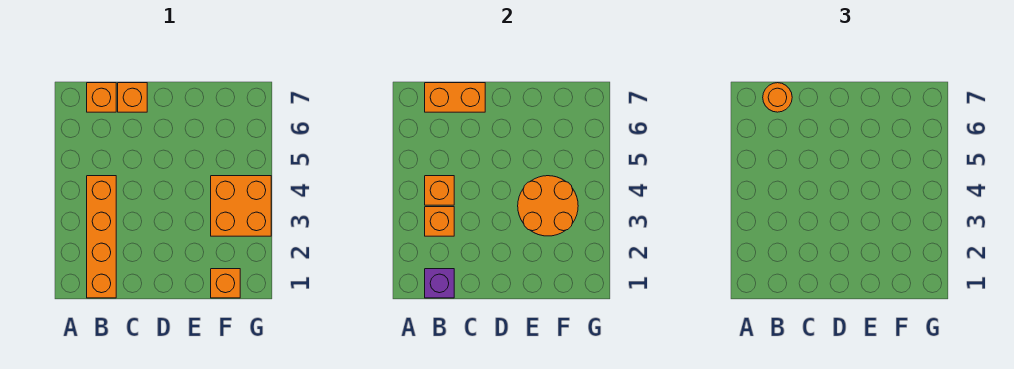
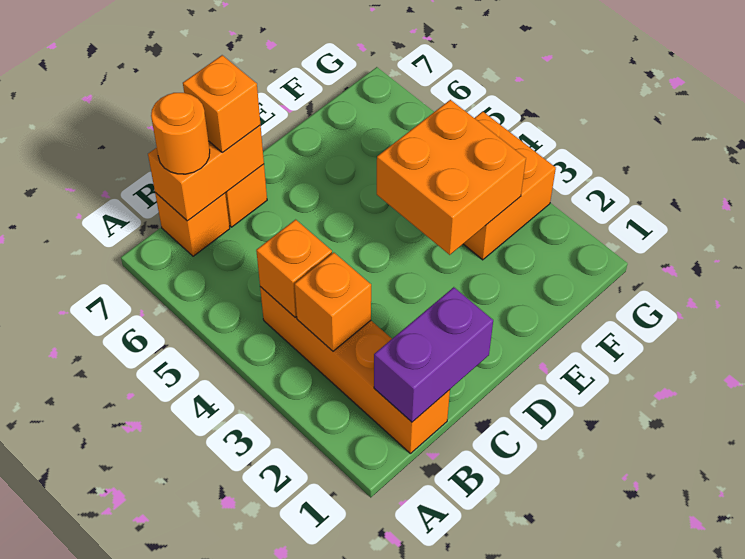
purple brick B1 level 2 -> purple brick B1:C1 level 2
orange round brick E3:F4 level 2 -> orange brick E3:F4 level 2
orange brick F1 level 1 -> orange brick C7 level 3

